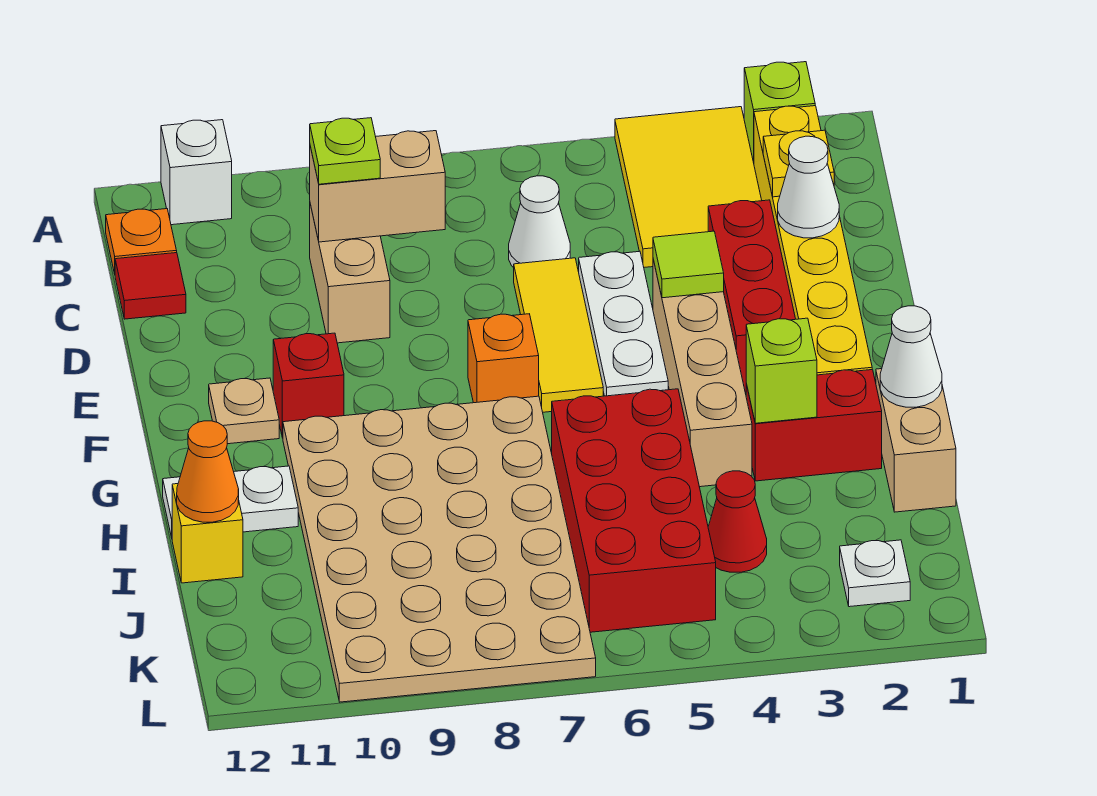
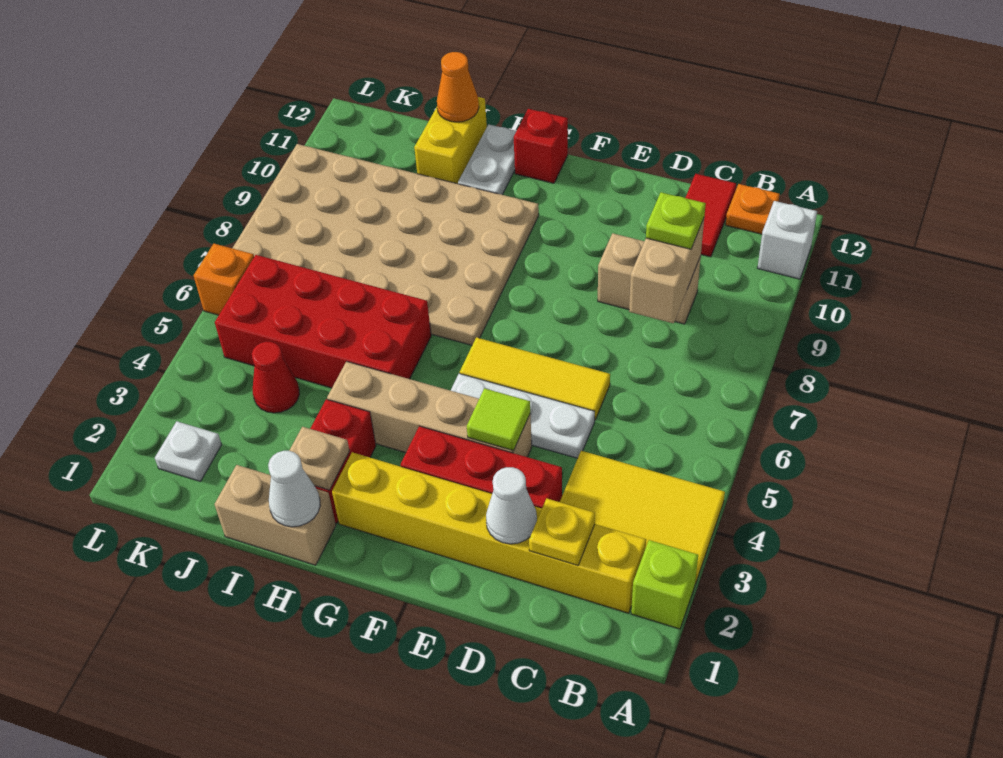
white cone C6 level 1 -> none
red tile C12 level 1 -> red tile C11:C12 level 1
orange brick F7 level 1 -> orange brick L6 level 1
red brick F10 level 1 -> red brick G12 level 1
tan plate F11 level 1 -> tan plate H2 level 2
lime brick H3 level 2 -> none
yellow brick I12 level 1 -> yellow brick I11:I12 level 1

